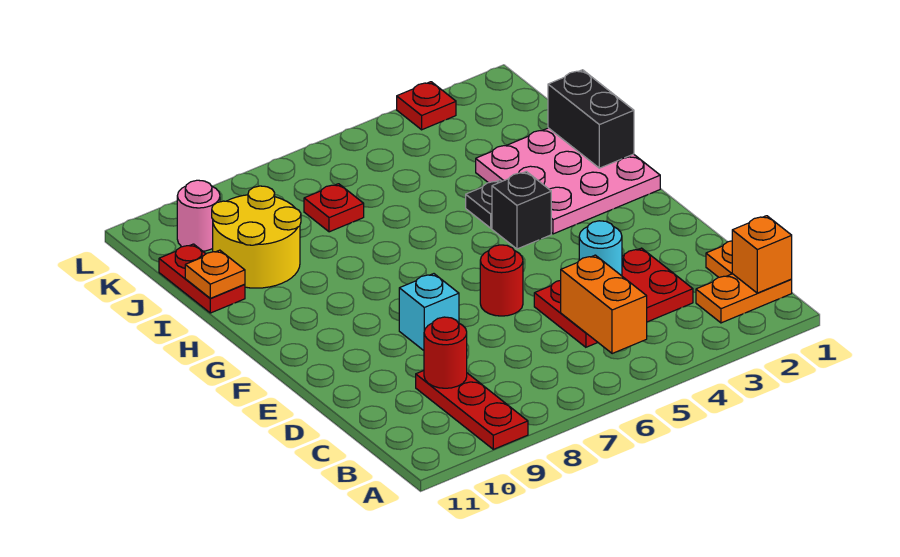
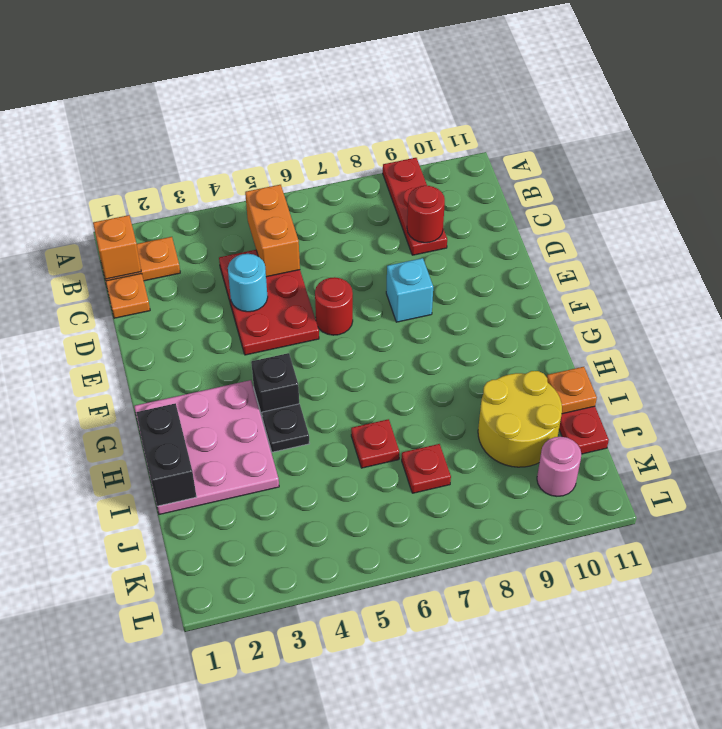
red plate C3:D5 level 1 -> red plate C4:E5 level 1
red plate L3 level 1 -> red plate I6 level 1

